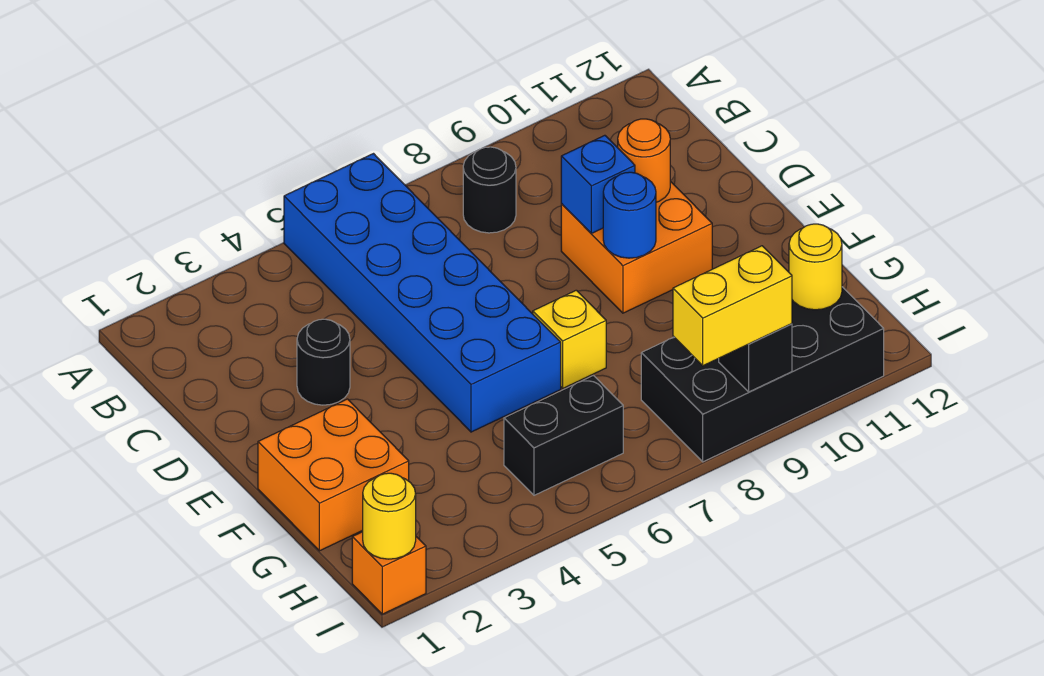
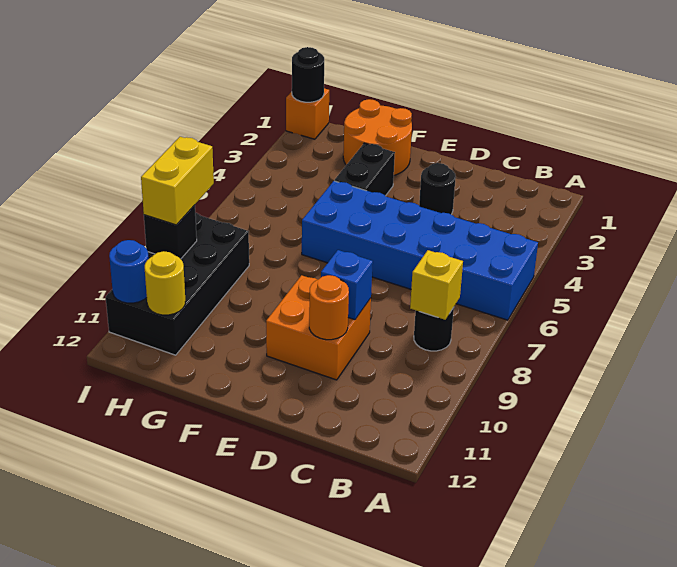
blue round brick E9 level 2 -> blue round brick I11 level 2
orange brick F1:G2 level 1 -> orange round brick F1:G2 level 1
yellow brick F7 level 1 -> yellow brick B8 level 2
black brick H5:H6 level 1 -> black brick F3:F4 level 1
yellow round brick I1 level 2 -> black round brick I1 level 2

